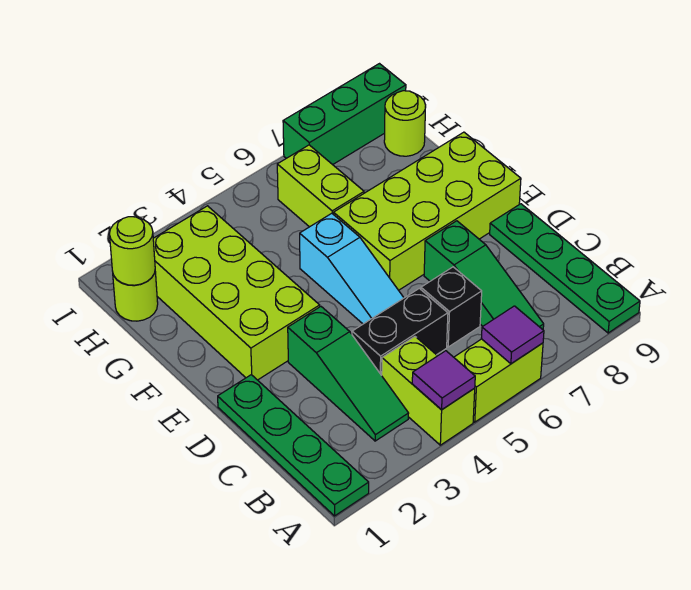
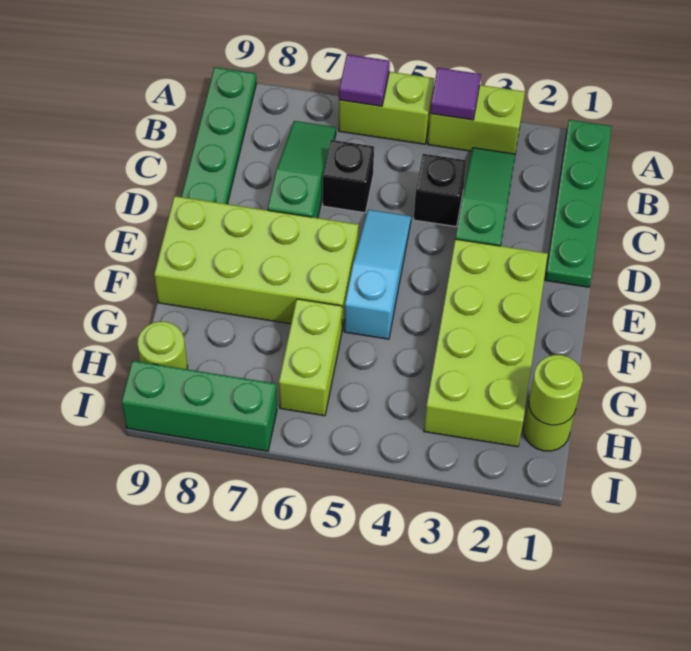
lime brick A4:B4 level 1 -> lime brick A3:A4 level 1
black brick C4:C5 level 1 -> black brick C4 level 1

